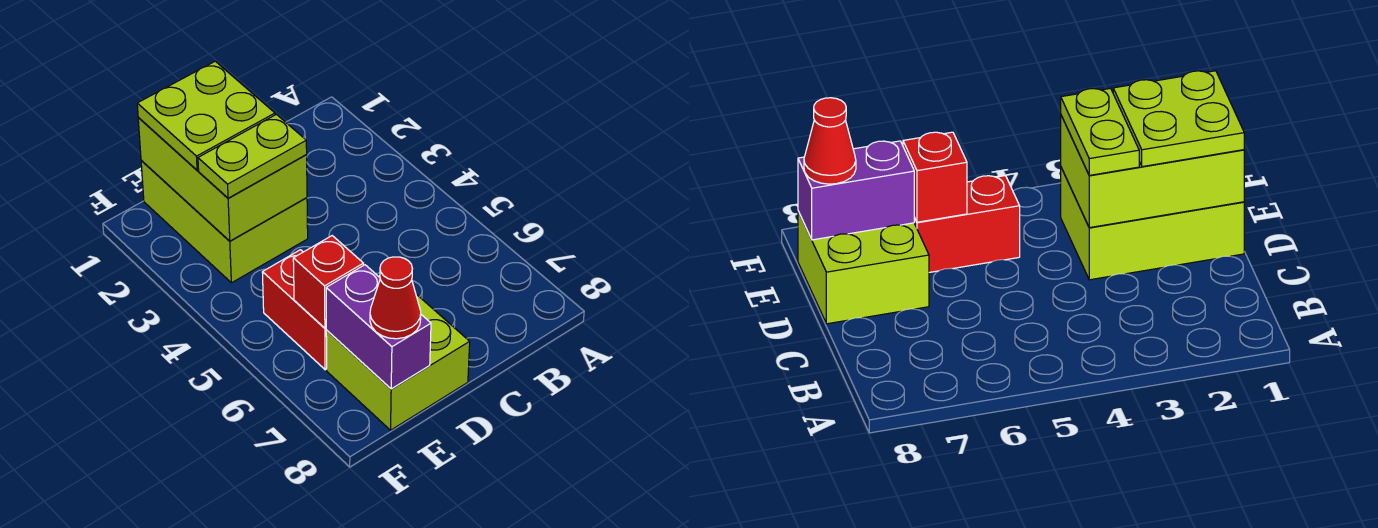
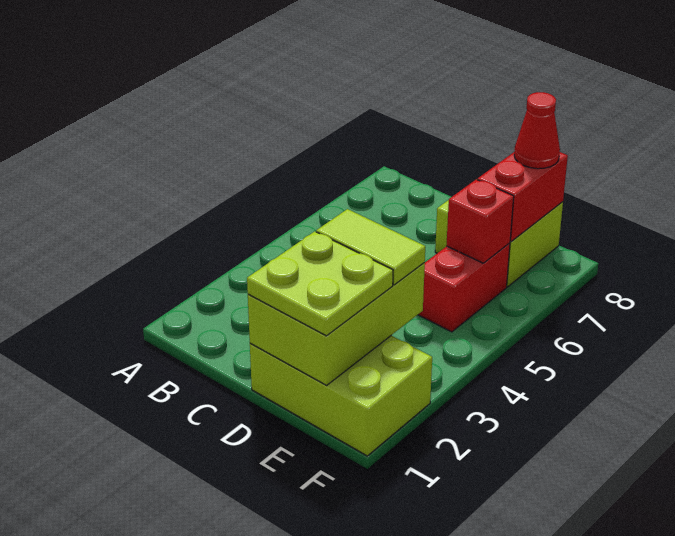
lime brick D1:E3 level 1 -> lime brick D1:F2 level 1
lime plate D3:E3 level 3 -> lime tile D3:E3 level 3
purple brick E7:E8 level 2 -> red brick E7:E8 level 2

